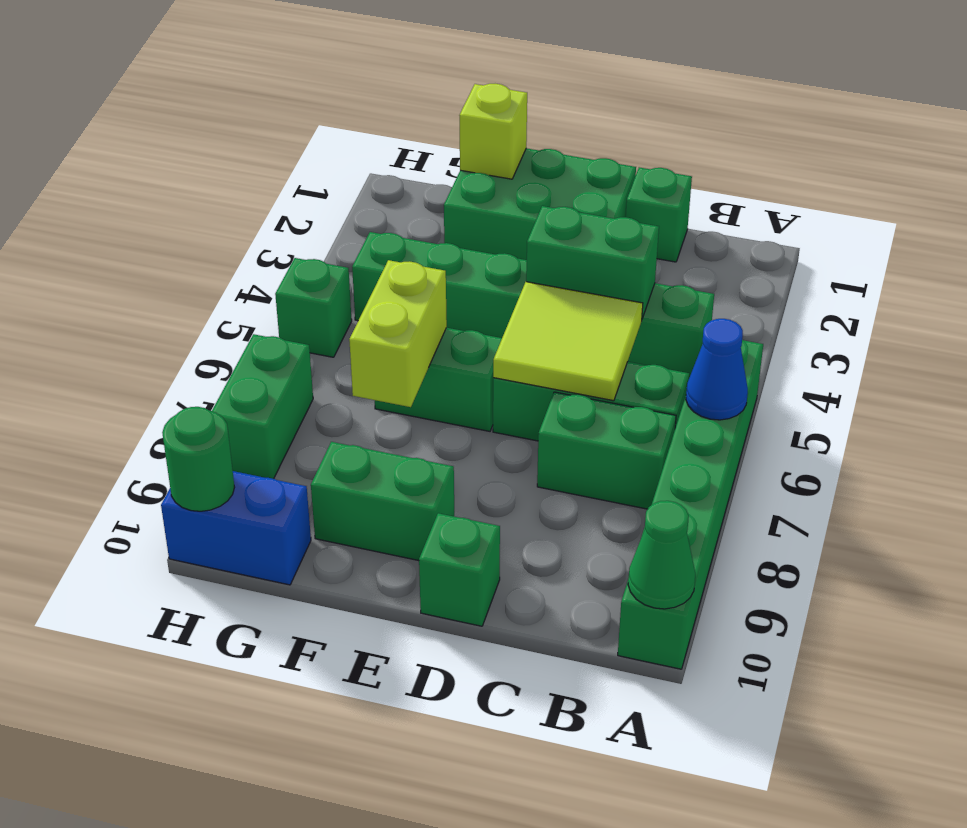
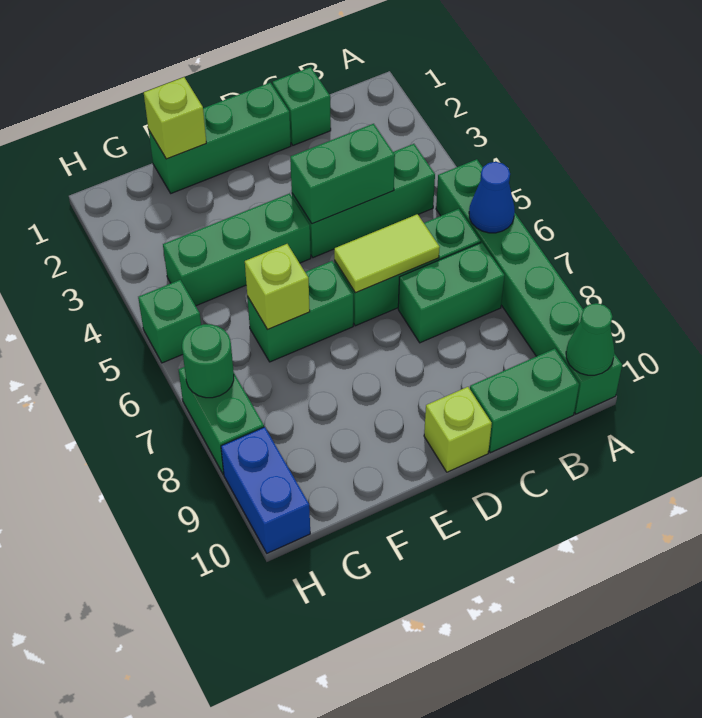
lime tile C5:D6 level 2 -> lime tile C6:D6 level 2
green brick D1:F2 level 1 -> green brick D1:F1 level 1
green brick D10 level 1 -> lime brick D10 level 1
green brick E9:F9 level 1 -> green brick B10:C10 level 1
lime brick F6:F7 level 2 -> lime brick F6 level 2
blue brick G10:H10 level 1 -> blue brick H9:H10 level 1
green round brick H10 level 2 -> green round brick H7 level 2

